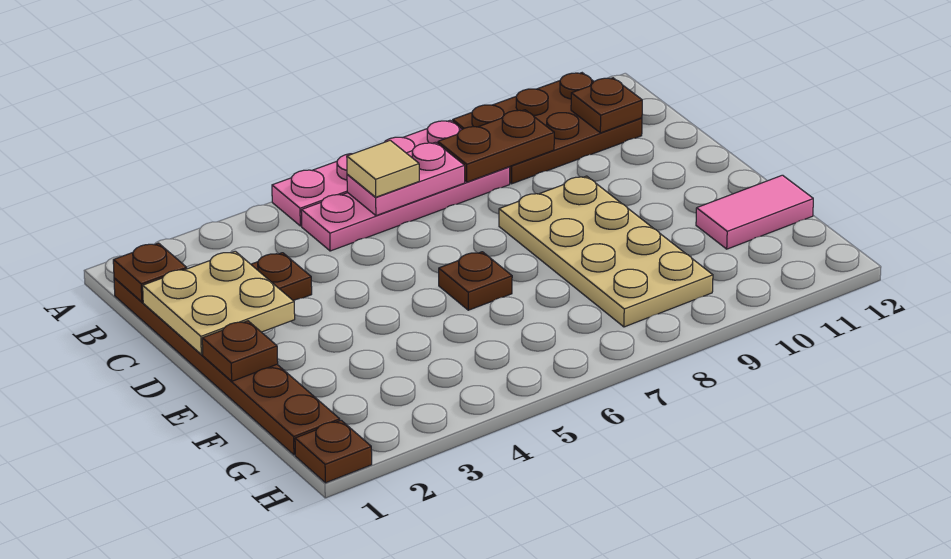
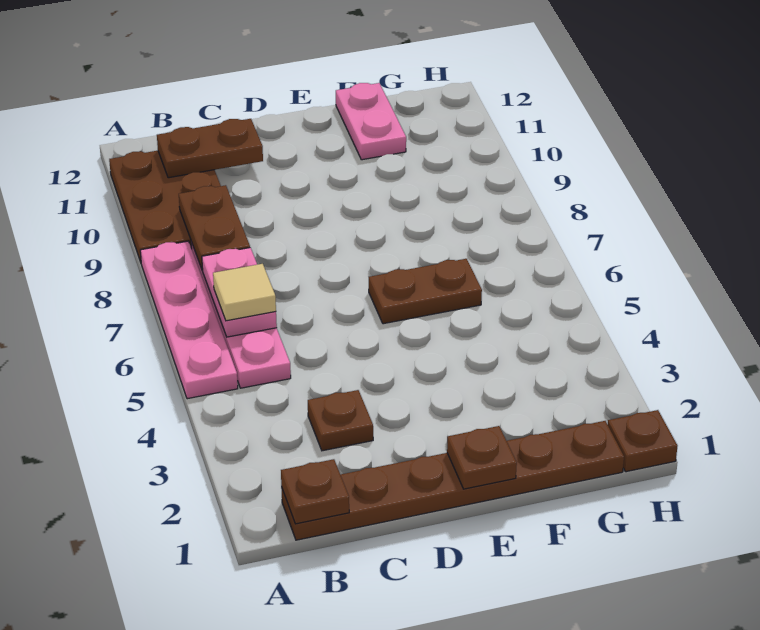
brown plate B11 level 2 -> brown plate B11:C11 level 2
tan plate C1:D2 level 2 -> none
tan plate D8:G9 level 1 -> none
brown plate E6 level 1 -> brown plate E6:F6 level 1
pink tile F11:F12 level 1 -> pink plate F11:F12 level 1

